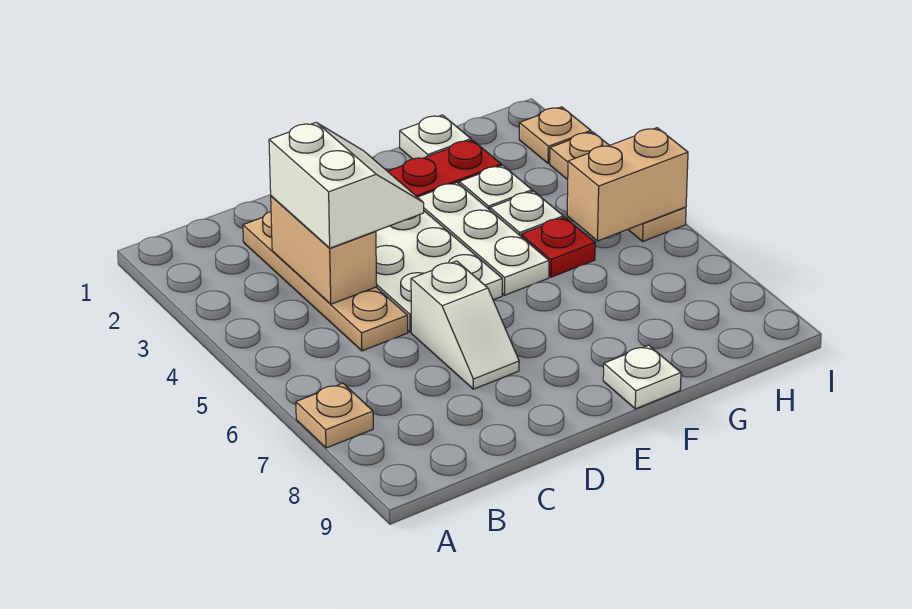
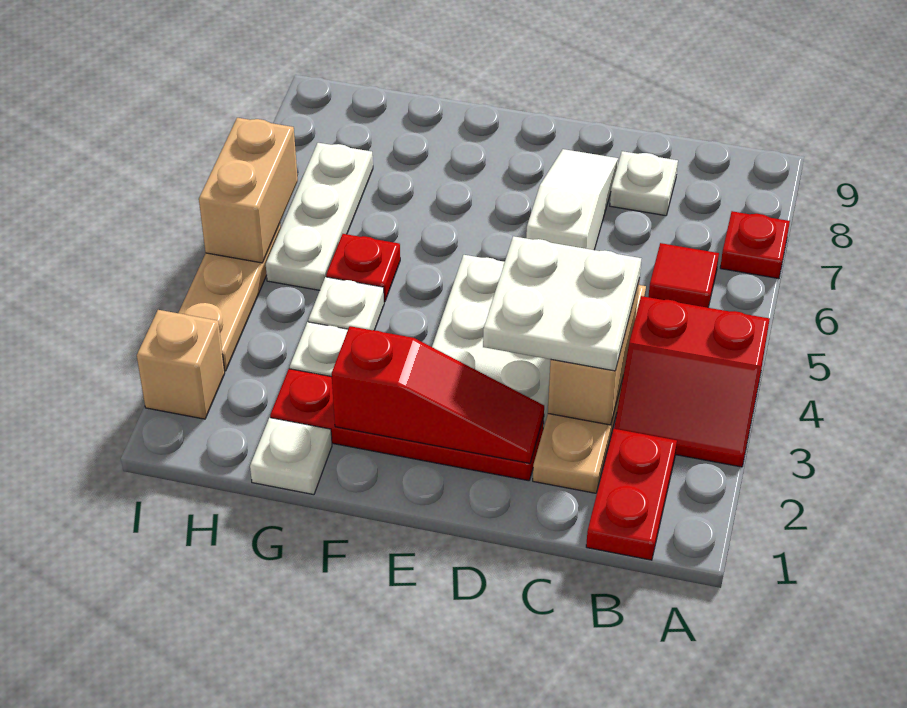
none -> red slope A3:B4 level 1 top 4
tan plate A7 level 1 -> red plate A7 level 1
none -> red plate B1:B2 level 1
none -> red tile B6 level 1
white slope C3:D4 level 3 top C -> white plate C3:D4 level 3
none -> red slope D2:F2 level 2 top F
white slope D6:D7 level 1 top 6 -> white slope D6:D8 level 1 top 6
white plate F3:F5 level 1 -> white plate H5:H7 level 1
white plate F9 level 1 -> white plate C8 level 1
tan brick H5:I5 level 2 -> tan brick I5:I6 level 2
tan plate I2 level 1 -> tan brick I2 level 1

